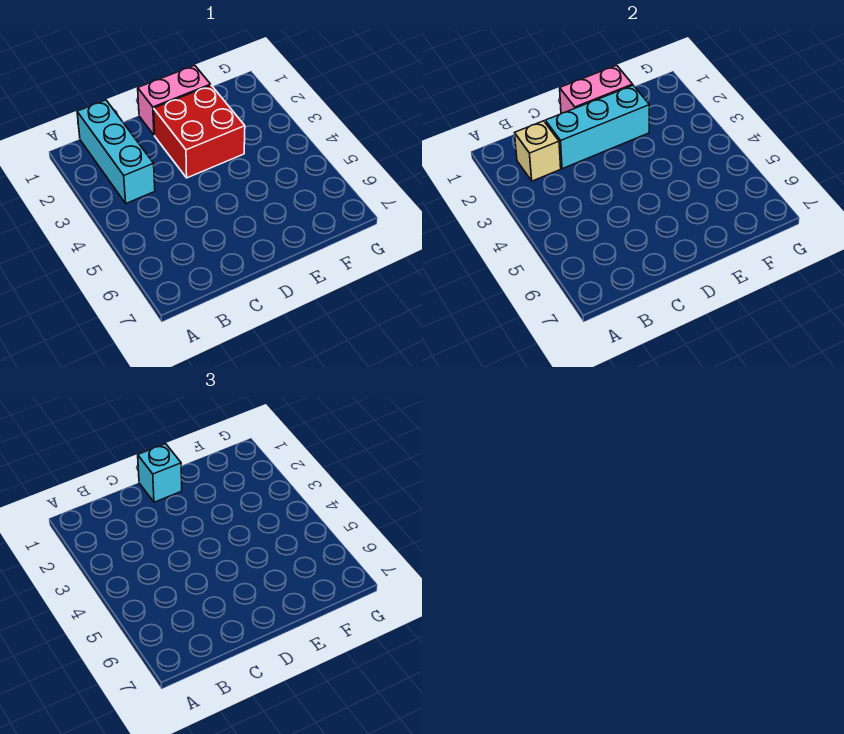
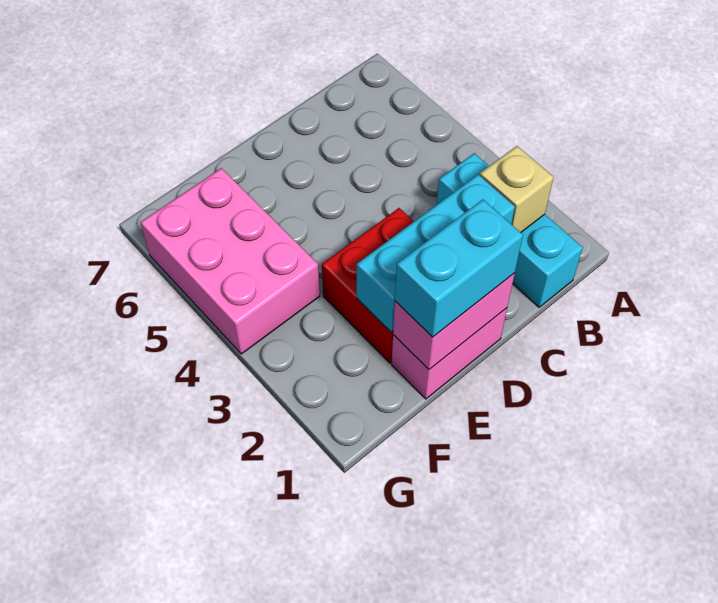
cyan brick D1 level 3 -> cyan brick D1:E1 level 3
none -> pink brick F4:G6 level 1

